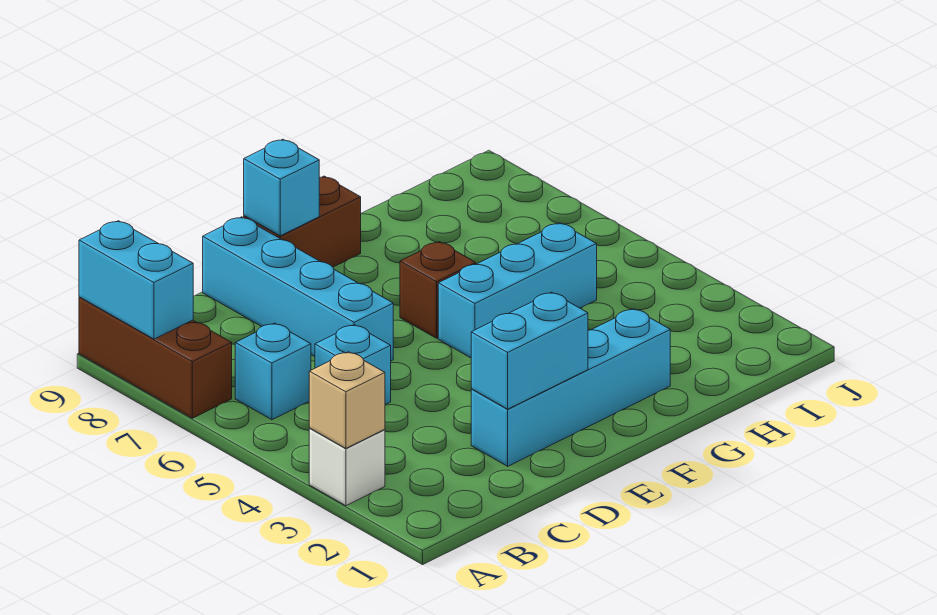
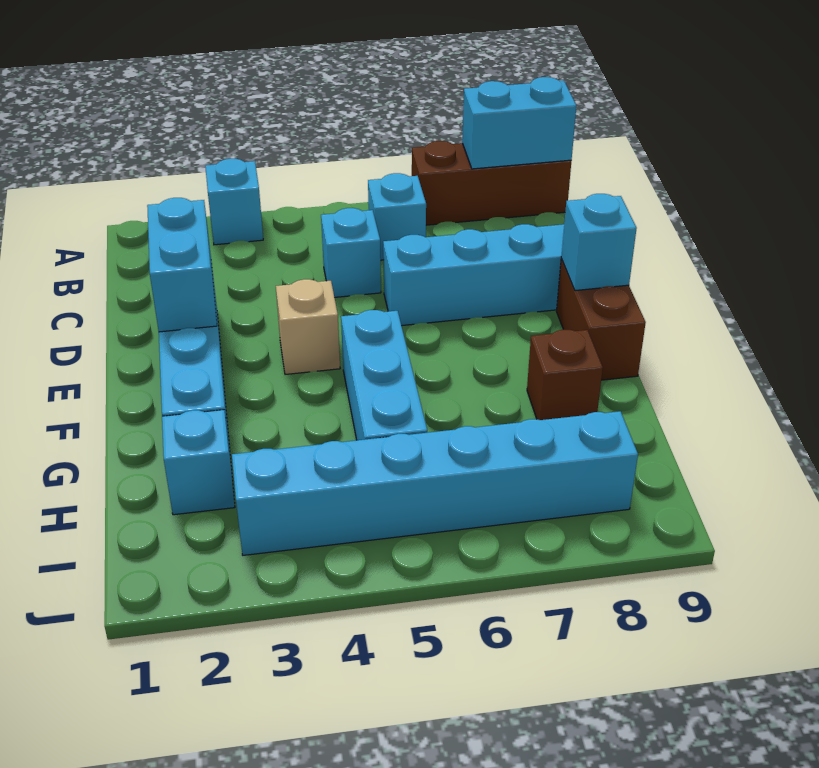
white brick A3 level 1 -> cyan brick A3 level 1
tan brick A3 level 2 -> tan brick E4 level 1
brown brick F6 level 1 -> brown brick G8 level 1
none -> cyan brick H2 level 1
none -> cyan brick I3:I8 level 1

